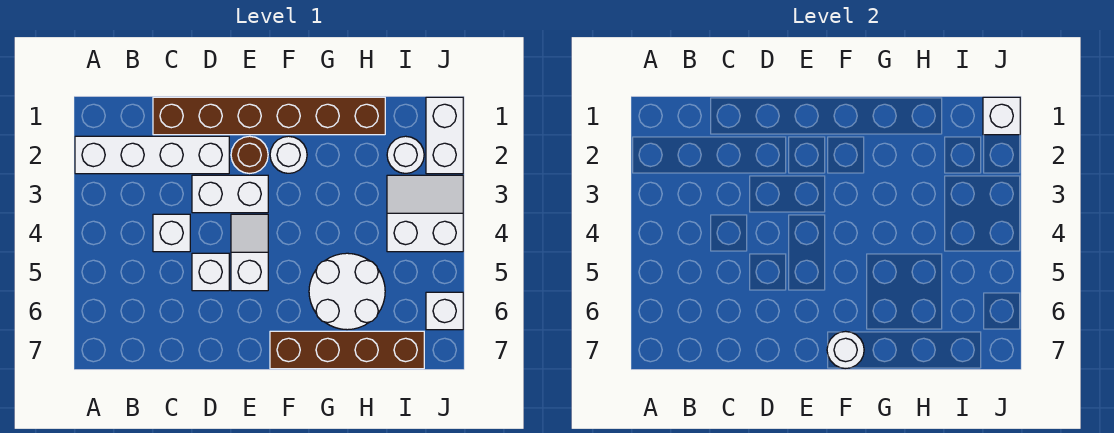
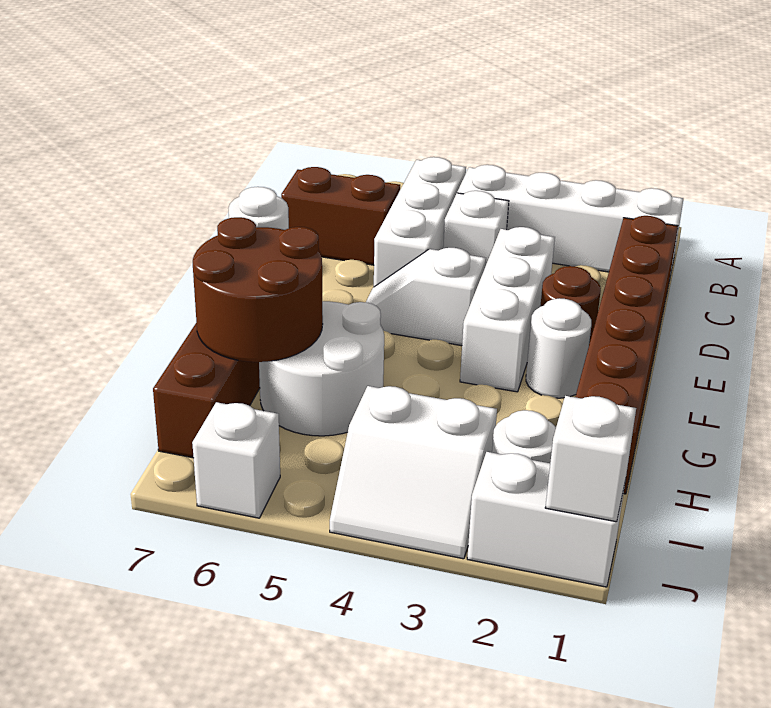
white brick A2:D2 level 1 -> white brick B1:B4 level 1
none -> brown brick C6:C7 level 1
white brick D3:E3 level 1 -> white brick D3:F3 level 1
white brick D5 level 1 -> white brick B5:D5 level 1
white slope E4:E5 level 1 top 5 -> white slope E4:E5 level 1 top 4
none -> brown round brick G6:H7 level 2
white slope I3:J4 level 1 top 4 -> white slope I3:J4 level 1 top I

